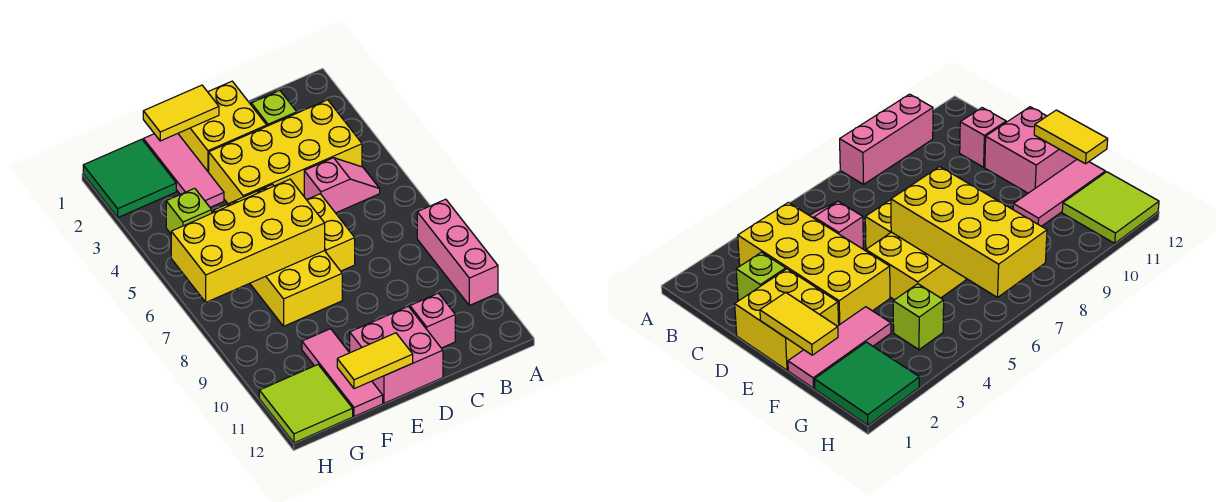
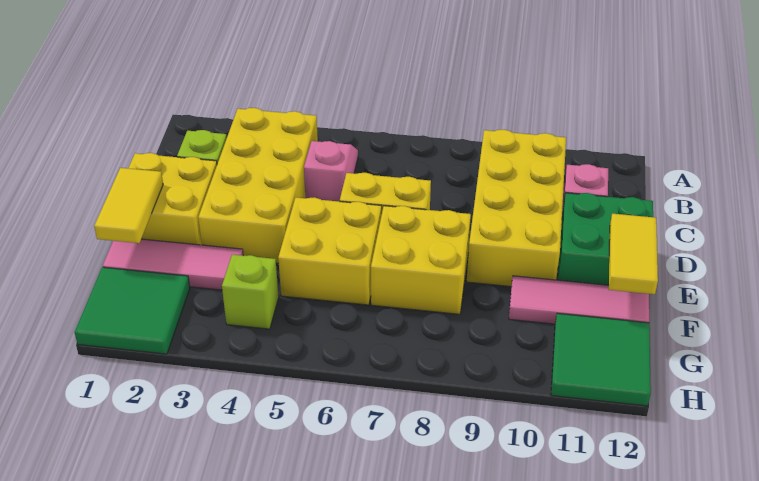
pink brick A8:A10 level 1 -> none
pink brick D11:E12 level 1 -> green brick D11:E12 level 1
yellow brick E6:H7 level 2 -> yellow brick B9:E10 level 1
lime tile G11:H12 level 1 -> green tile G11:H12 level 1

